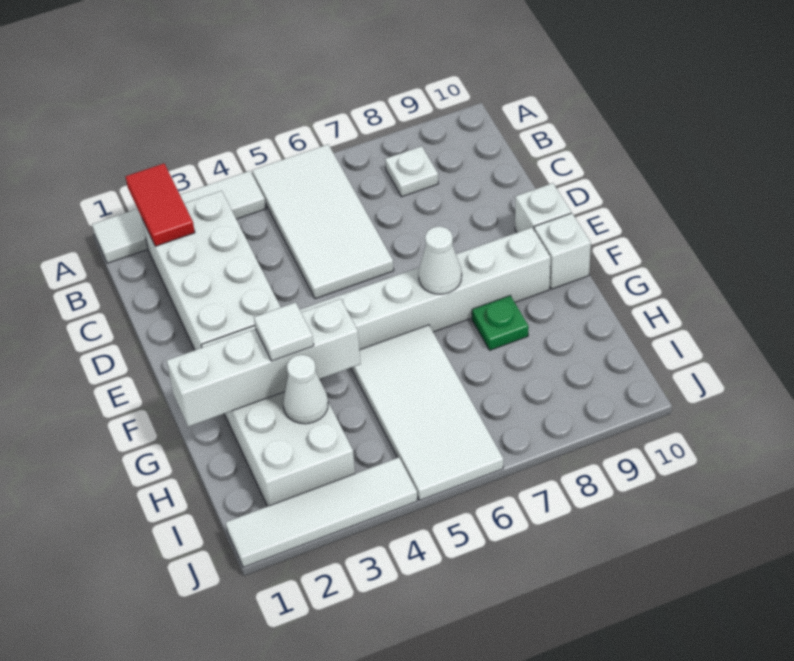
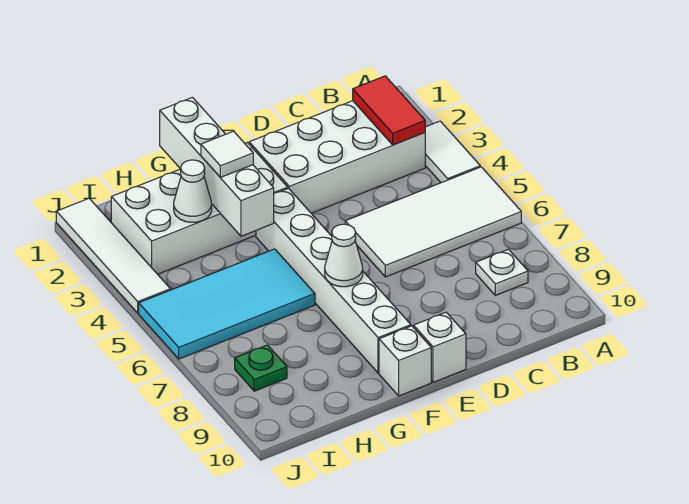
white tile A1:A4 level 1 -> white tile A3:A4 level 1
red tile A2:B2 level 2 -> red tile B2:B3 level 2
white tile G5:J6 level 1 -> cyan tile G5:J6 level 1
green plate G8 level 1 -> green plate I8 level 1

